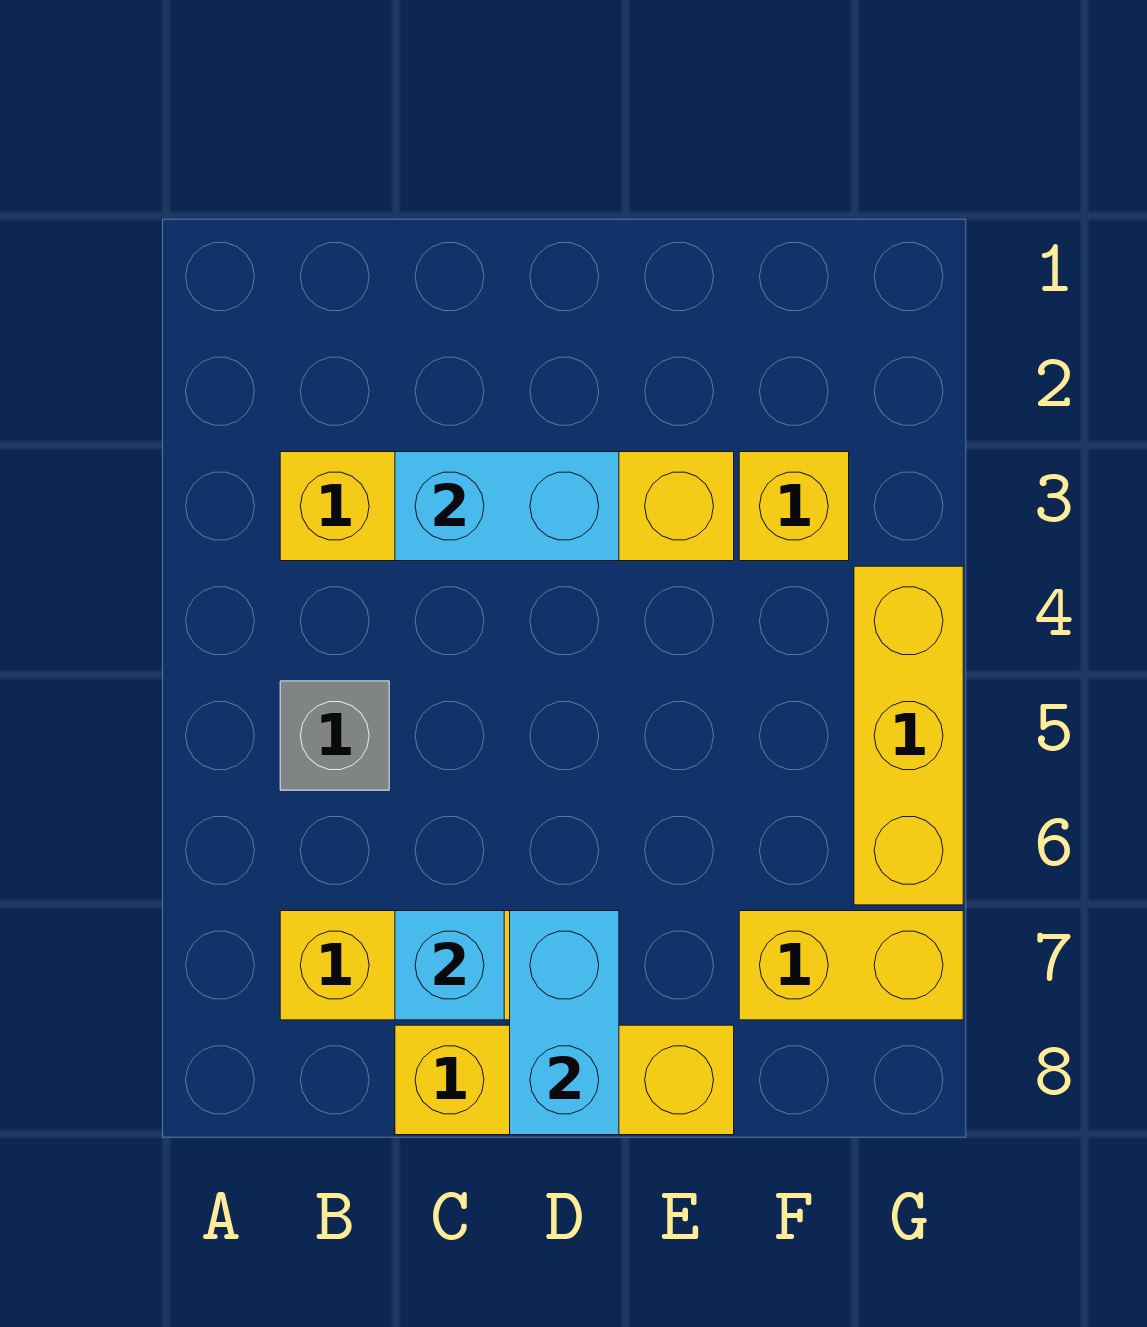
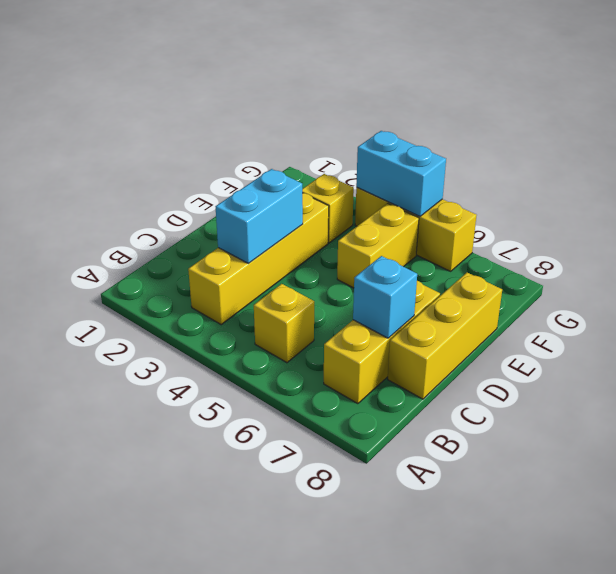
grey brick B5 level 1 -> yellow brick B5 level 1
cyan brick D7:D8 level 2 -> cyan brick G4:G5 level 2
yellow brick F7:G7 level 1 -> yellow brick E5:F5 level 1

